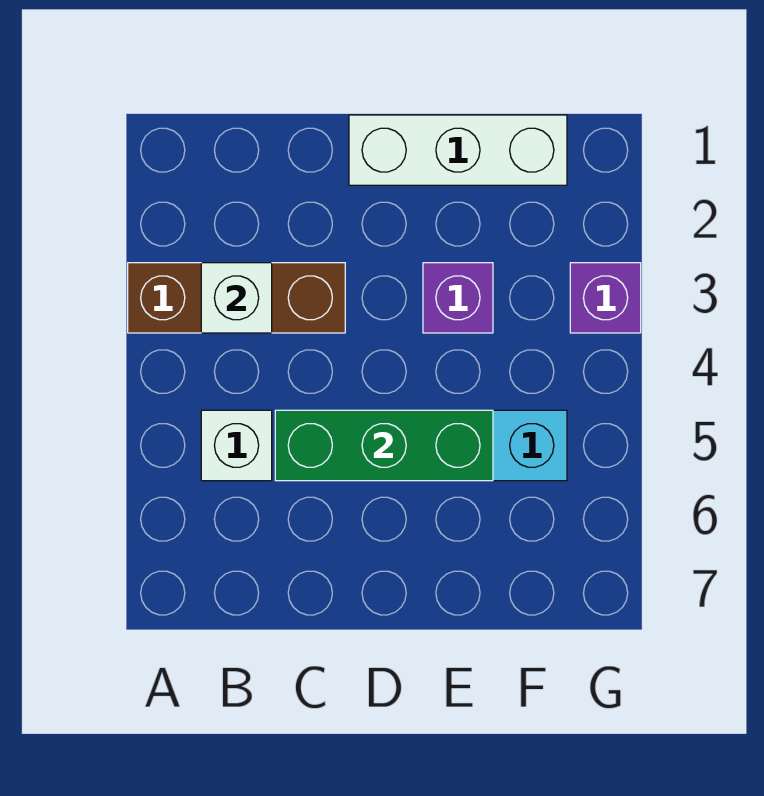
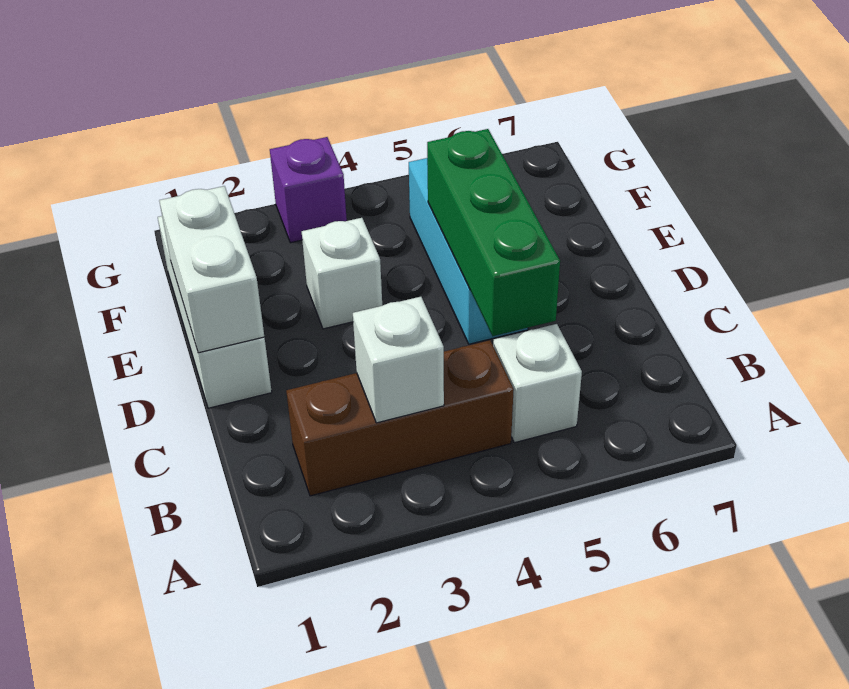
brown brick A3:C3 level 1 -> brown brick B2:B4 level 1
none -> white brick D1:E1 level 2
purple brick E3 level 1 -> white brick E3 level 1

